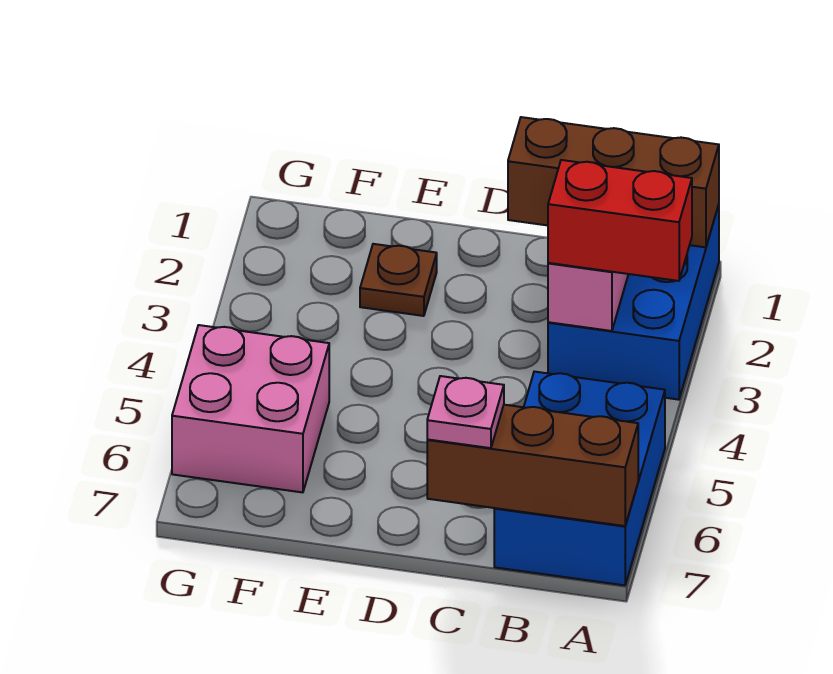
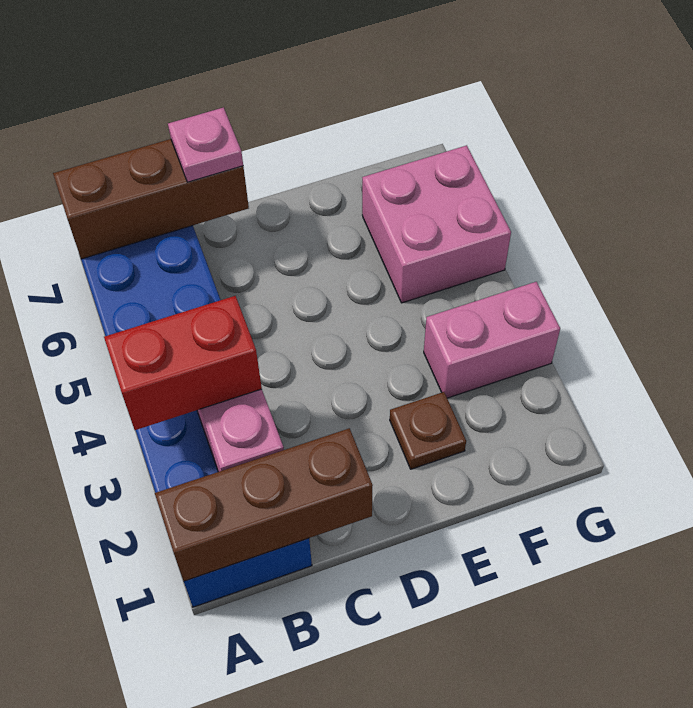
none -> pink brick F3:G3 level 1

